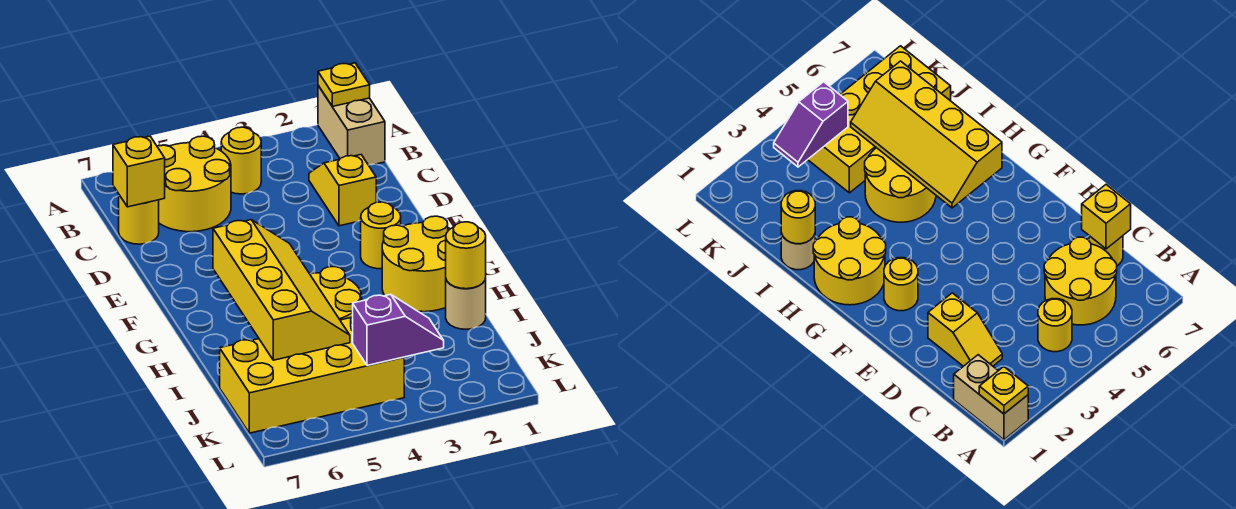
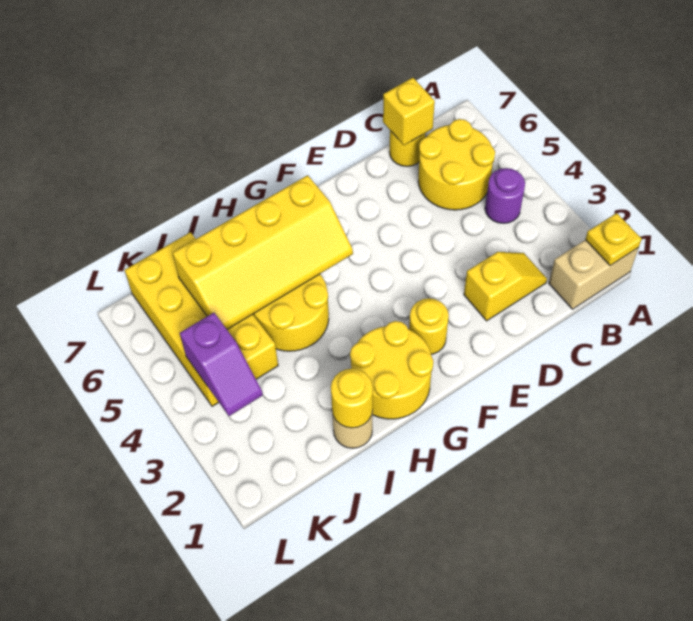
yellow round brick B4 level 1 -> purple round brick B4 level 1

